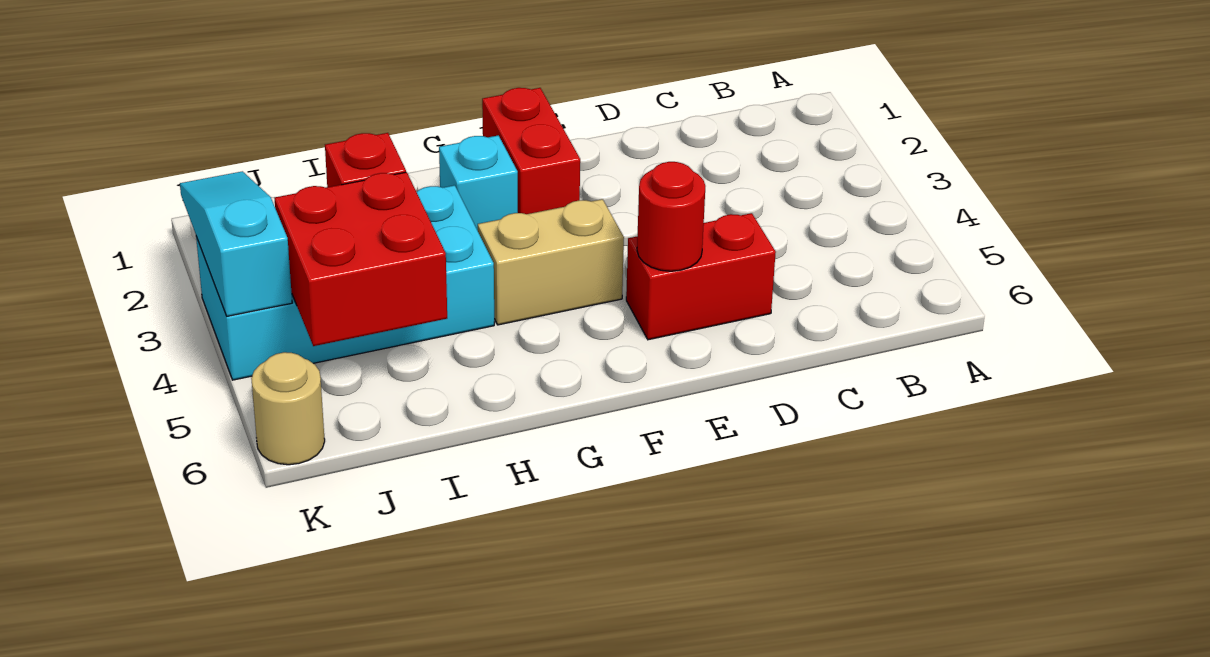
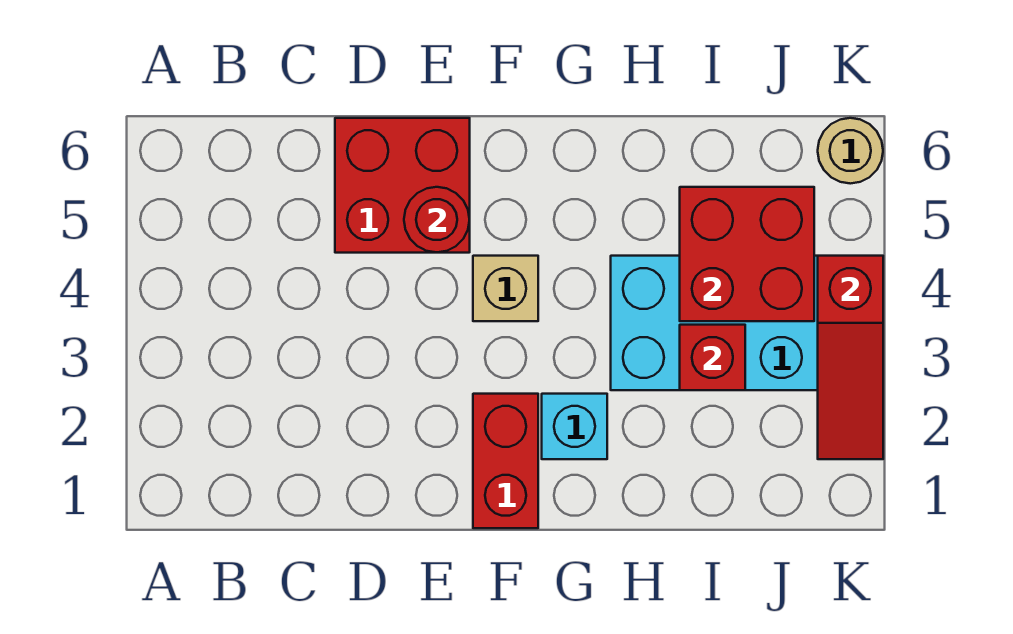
red brick D5:E5 level 1 -> red brick D5:E6 level 1
tan brick F4:G4 level 1 -> tan brick F4 level 1
cyan slope K2:K4 level 2 top 4 -> red slope K2:K4 level 2 top 4

